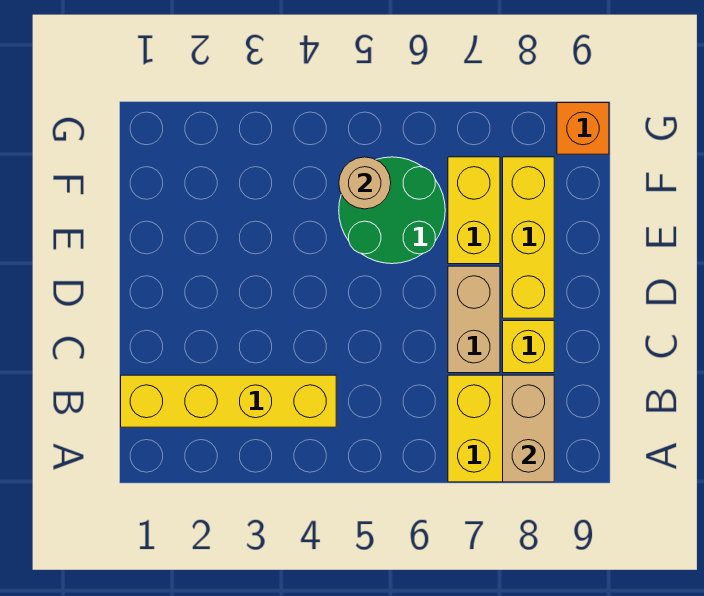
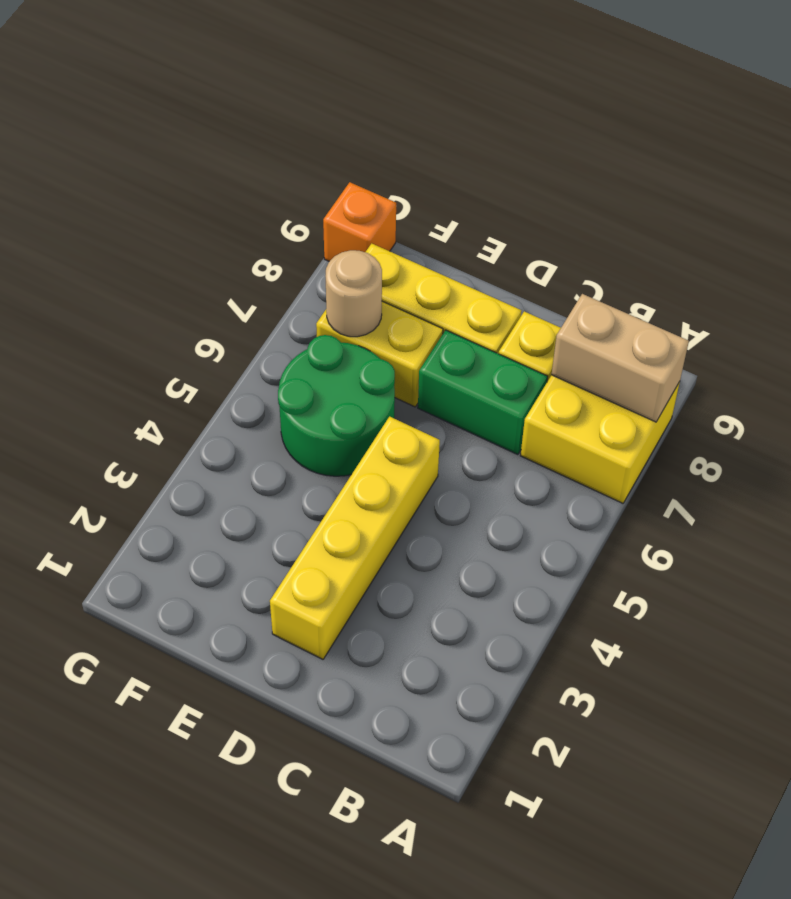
yellow brick B1:B4 level 1 -> yellow brick D2:D5 level 1
tan brick C7:D7 level 1 -> green brick C7:D7 level 1
tan round brick F5 level 2 -> tan round brick F7 level 2

